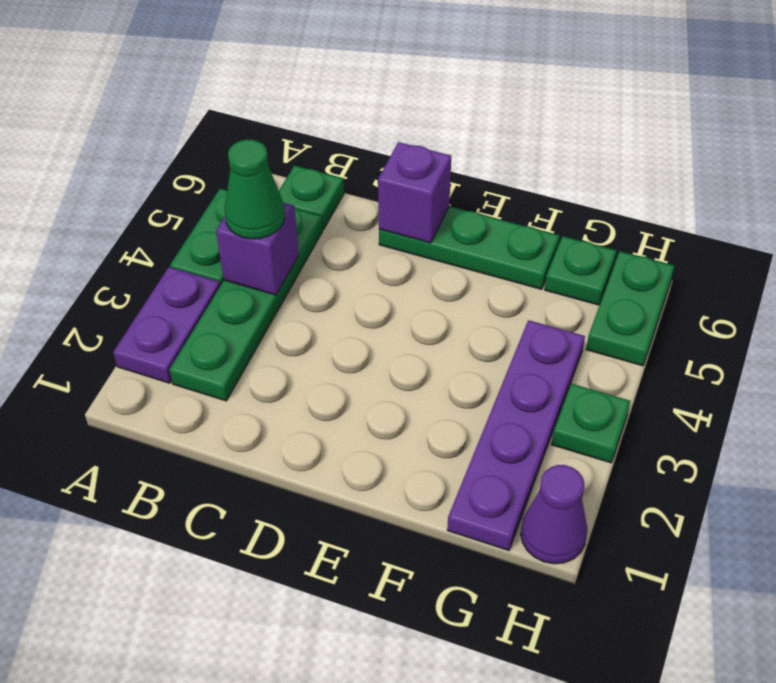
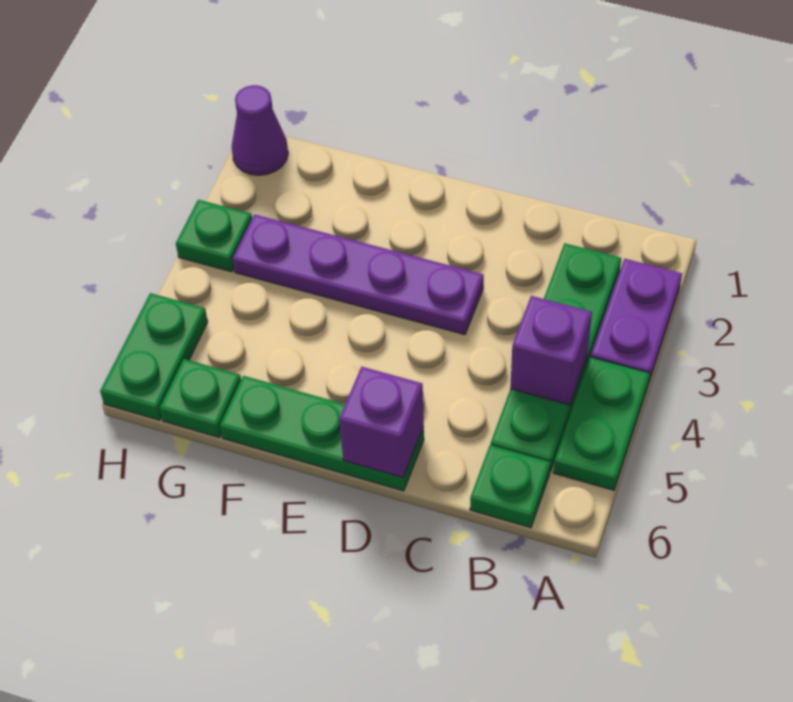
green cone B4 level 3 -> none
purple plate G1:G4 level 1 -> purple plate D3:G3 level 1

